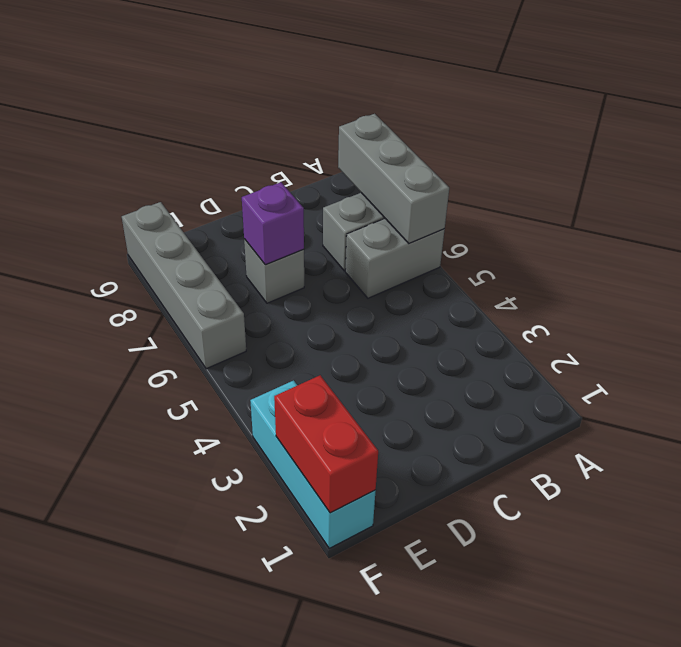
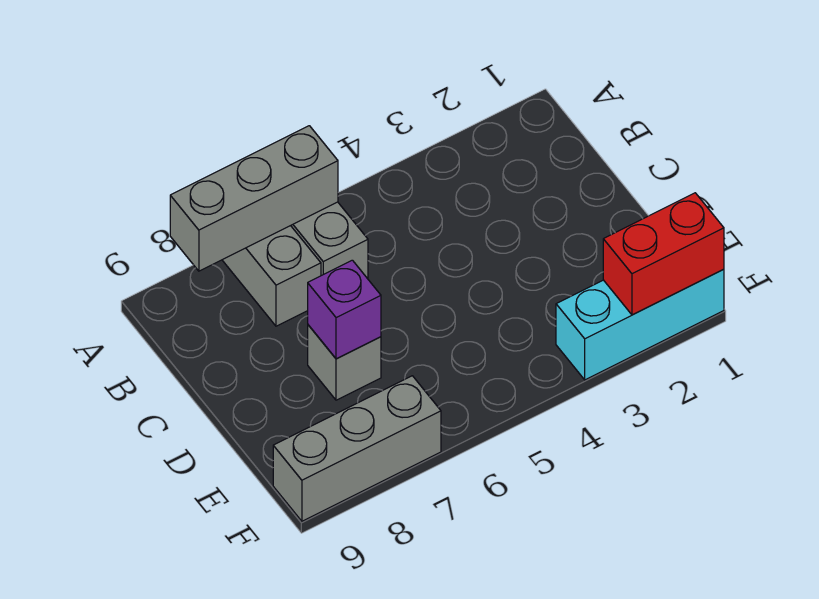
grey brick F6:F9 level 1 -> grey brick F7:F9 level 1

